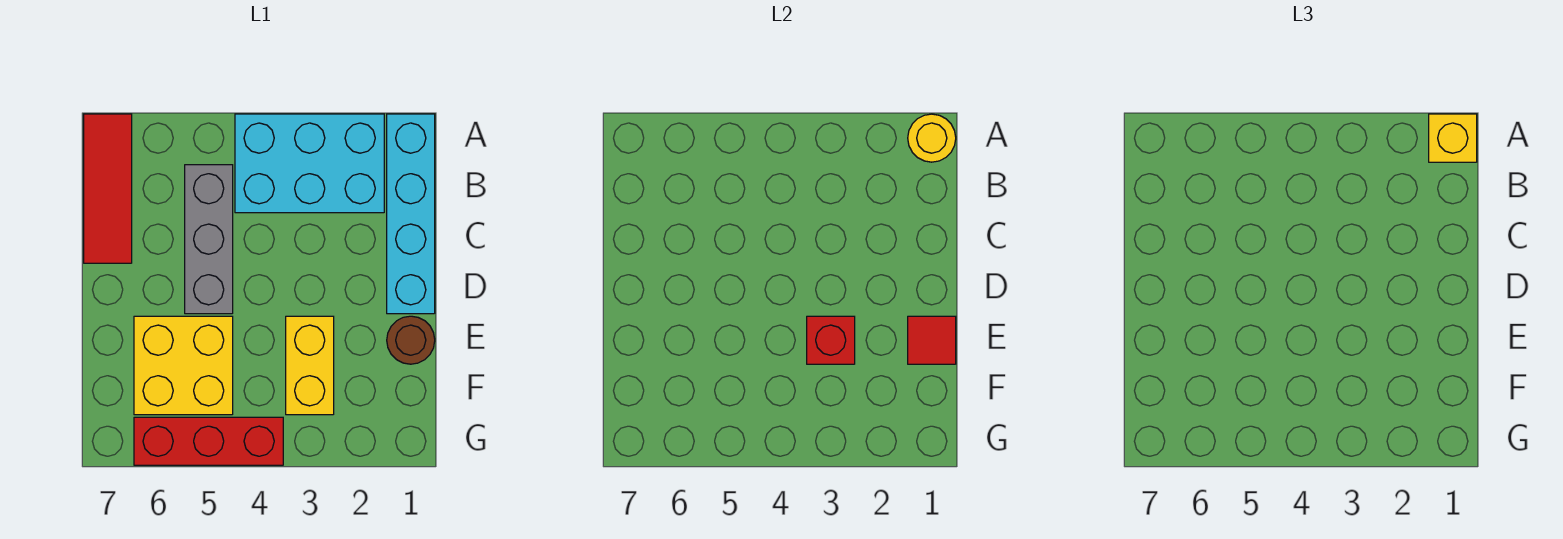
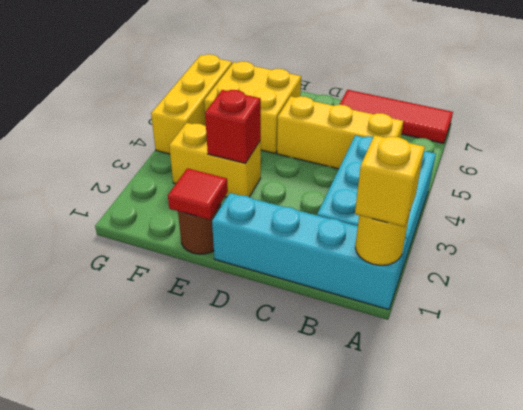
grey brick B5:D5 level 1 -> yellow brick B5:D5 level 1
red brick G4:G6 level 1 -> yellow brick G4:G6 level 1

